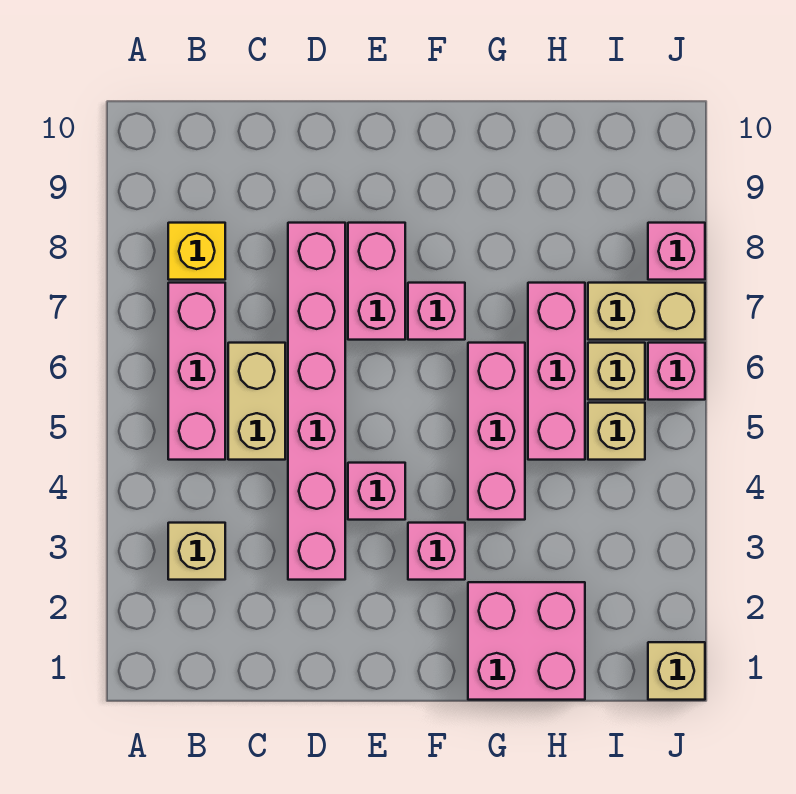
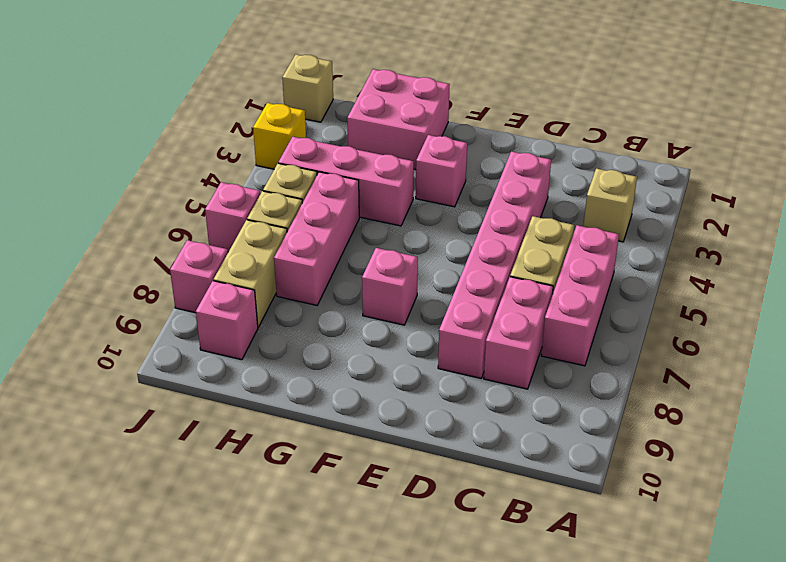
yellow brick B8 level 1 -> yellow brick J3 level 1
pink brick E4 level 1 -> pink brick I9 level 1
pink brick E7:E8 level 1 -> pink brick C7:C8 level 1
pink brick G4:G6 level 1 -> pink brick G4:I4 level 1
tan brick I7:J7 level 1 -> tan brick I7:I8 level 1

